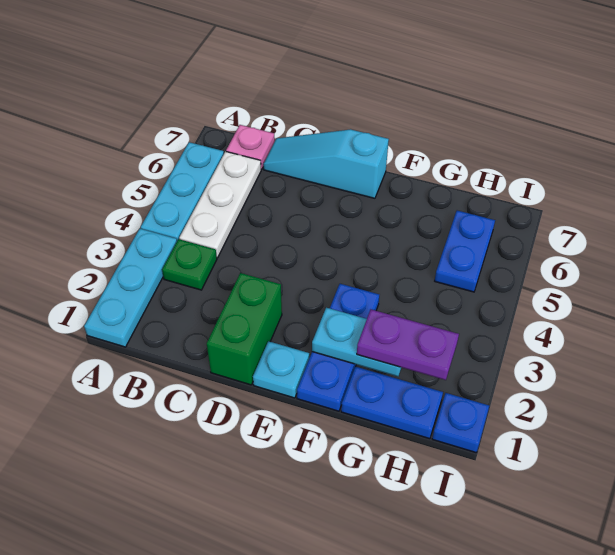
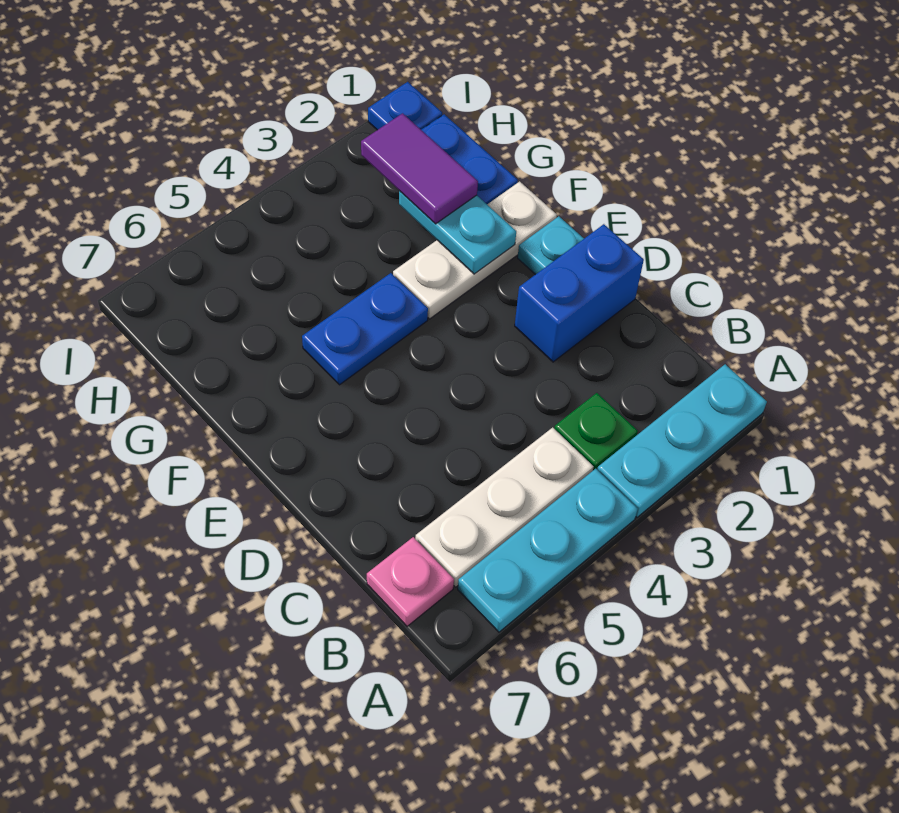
cyan slope C7:E7 level 1 top E -> none
green brick D1:D2 level 1 -> blue brick D1:D2 level 1
blue plate F1:F3 level 1 -> white plate F1:F3 level 1
purple plate G2:H2 level 3 -> purple tile G2:H2 level 3
blue plate H5:H6 level 1 -> blue plate F4:F5 level 1

